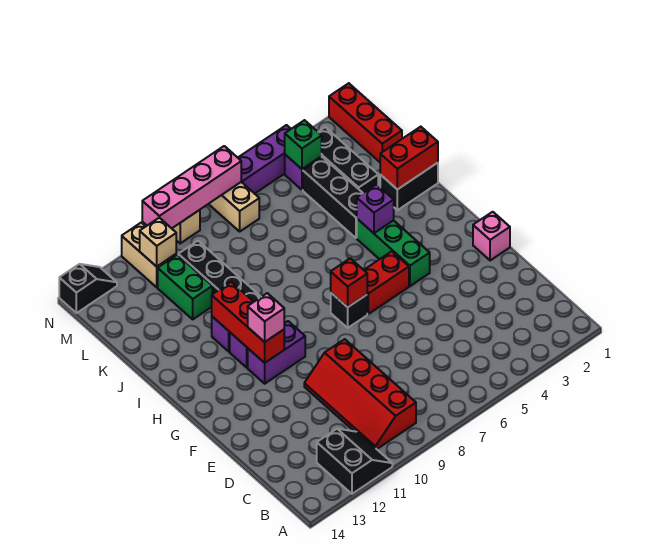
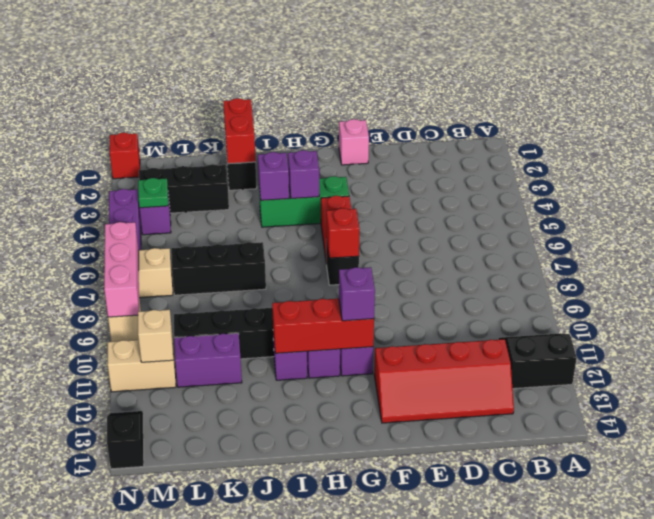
red slope B9:E10 level 1 top 9 -> red slope C12:F13 level 1 top 12
pink brick G11 level 3 -> purple brick G11 level 3
none -> purple brick H4 level 2
black brick J4:L4 level 1 -> black brick J7:L7 level 1
green brick K11:L11 level 1 -> purple brick K11:L11 level 1
red brick L1:N1 level 1 -> red brick N1 level 1
green brick M4 level 2 -> green plate M4 level 2
pink brick N7:N10 level 2 -> pink brick N7:N9 level 2

